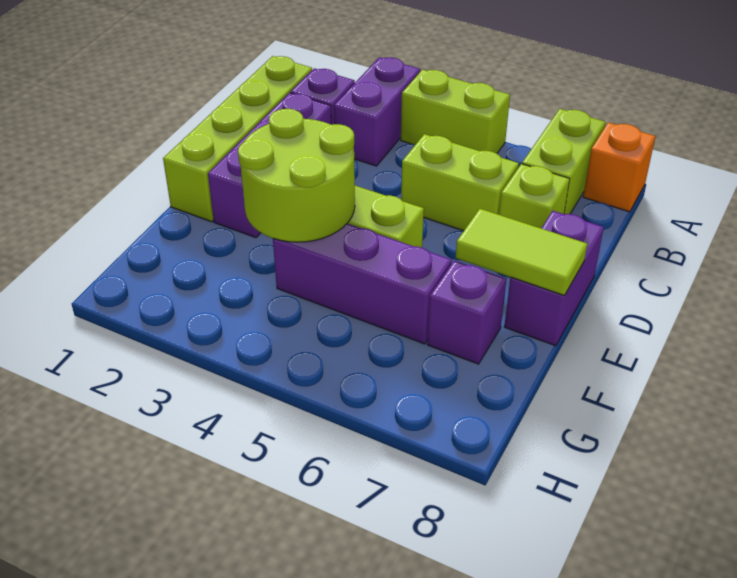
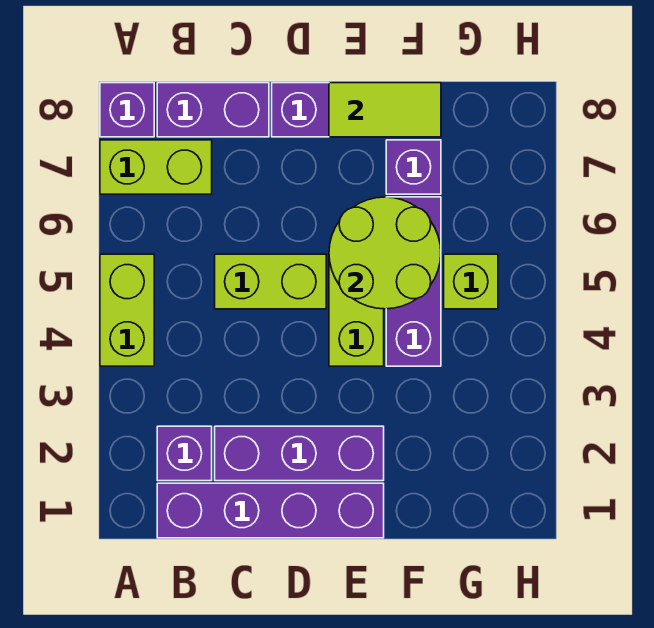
purple brick A3:B3 level 1 -> purple brick B8:C8 level 1
orange brick A8 level 1 -> purple brick A8 level 1
lime brick B1:E1 level 1 -> purple brick B1:E1 level 1
lime brick C5:C6 level 1 -> lime brick C5:D5 level 1
lime brick C7 level 1 -> lime brick G5 level 1
lime round brick E3:F4 level 2 -> lime round brick E5:F6 level 2
lime tile E7:E8 level 2 -> lime tile E8:F8 level 2

